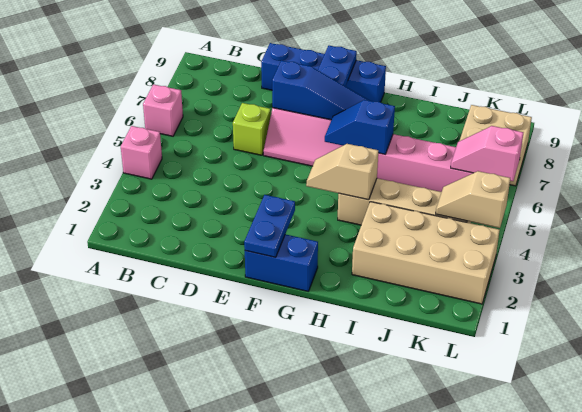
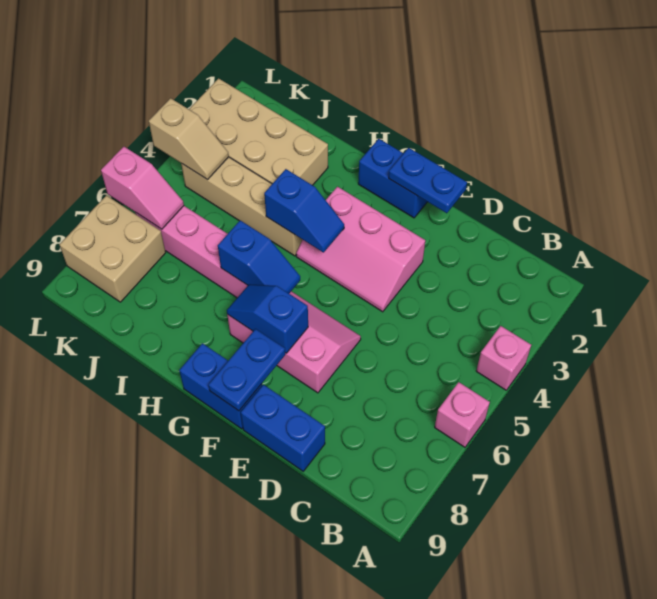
lime brick D6 level 1 -> none
none -> pink slope E3:G4 level 1 top 3
blue slope E7:G7 level 2 top E -> blue slope F7:G7 level 2 top F
blue plate F1:F2 level 2 -> blue plate E1:F1 level 2
tan slope G4:H4 level 2 top H -> blue slope G4:H4 level 2 top H

